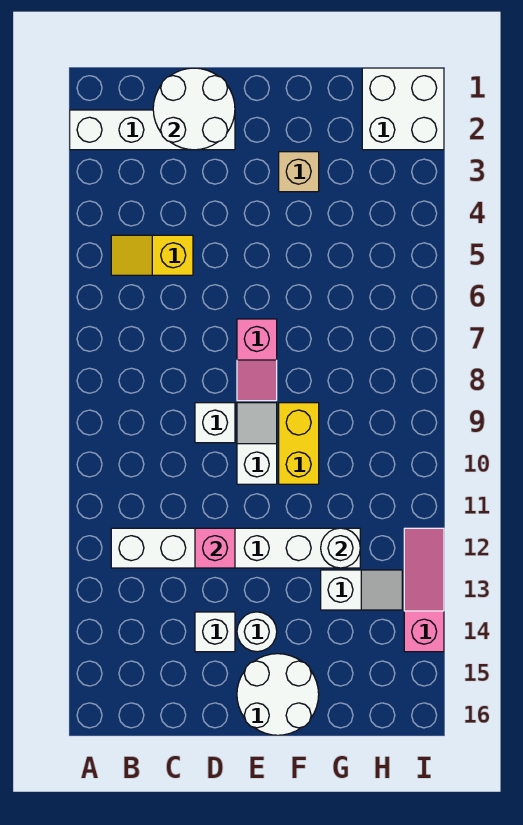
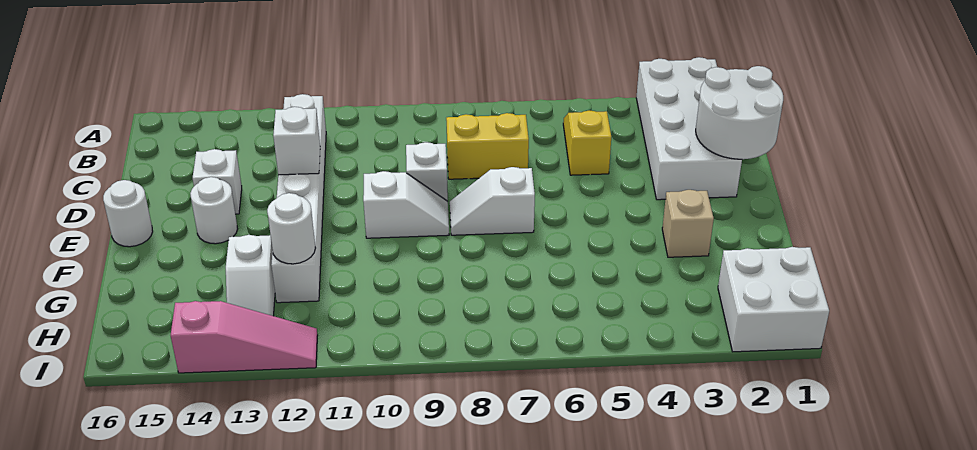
white brick A2:D2 level 1 -> white brick A2:D3 level 1
pink brick D12 level 2 -> white brick D12 level 2
pink slope E7:E8 level 1 top 7 -> white slope E7:E8 level 1 top 7
white round brick E15:F16 level 1 -> white round brick E16 level 1
yellow brick F9:F10 level 1 -> yellow brick C7:C8 level 1

